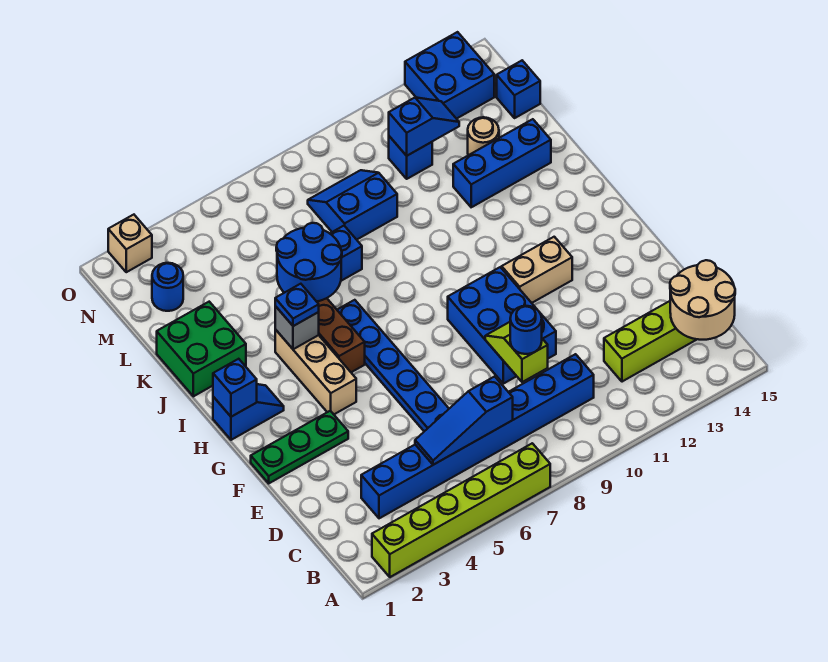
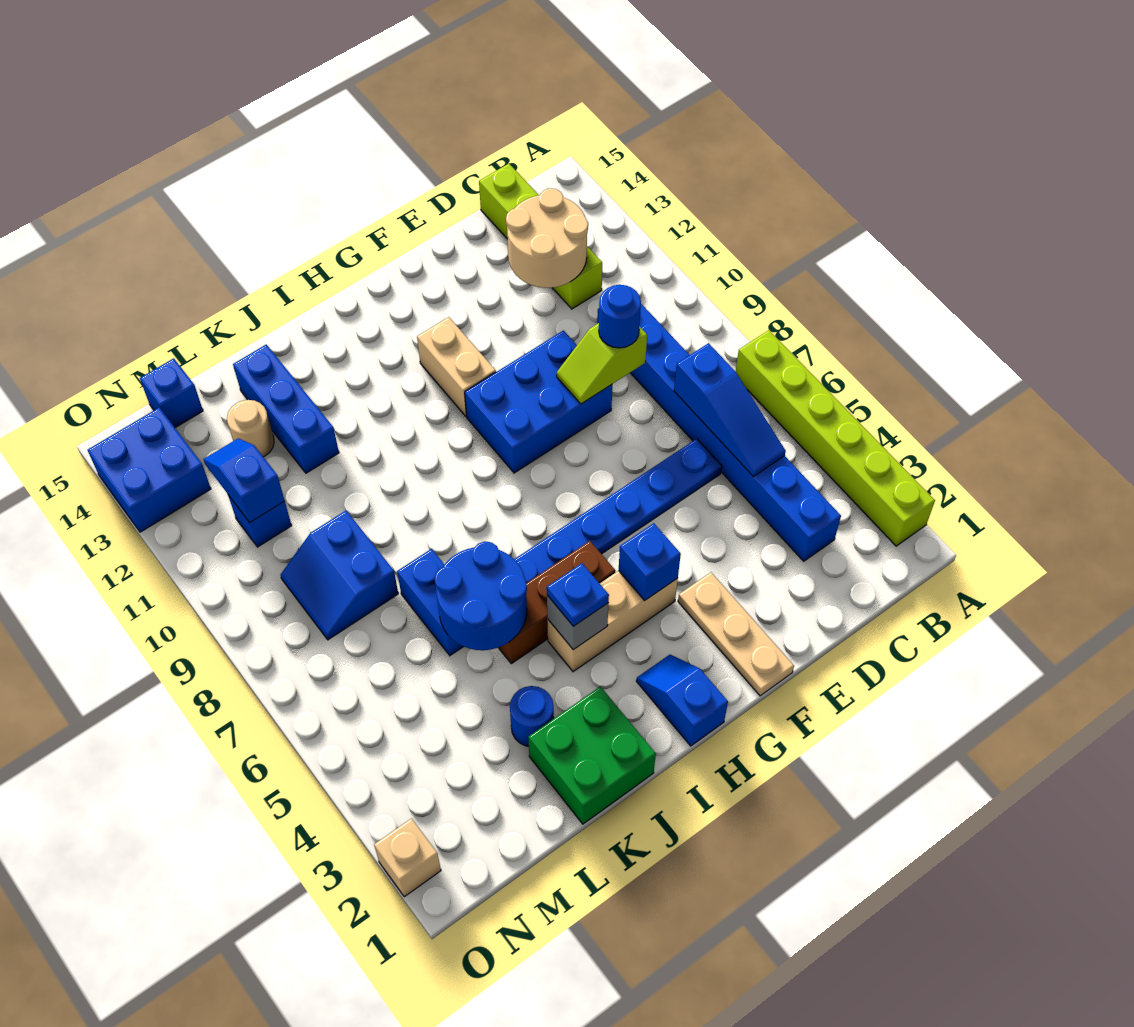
tan round brick B14:C15 level 2 -> tan round brick C12:D13 level 2
green plate F1:F3 level 1 -> tan plate F1:F3 level 1
blue brick H1 level 2 -> blue brick G4 level 2
blue round brick M2 level 1 -> blue round brick K3 level 1

